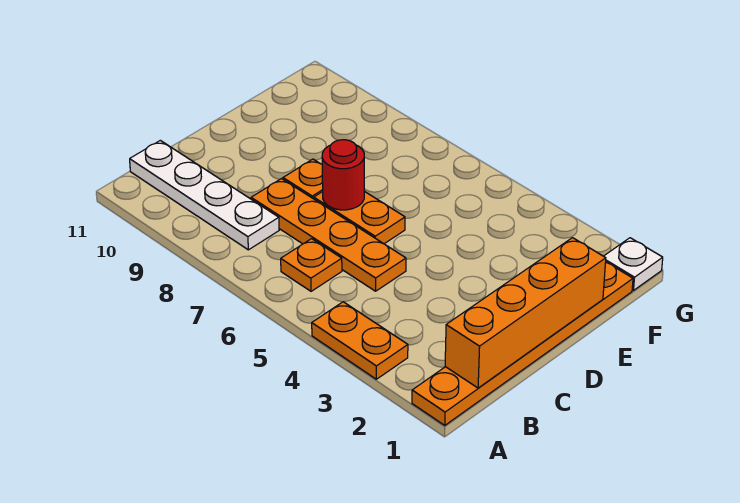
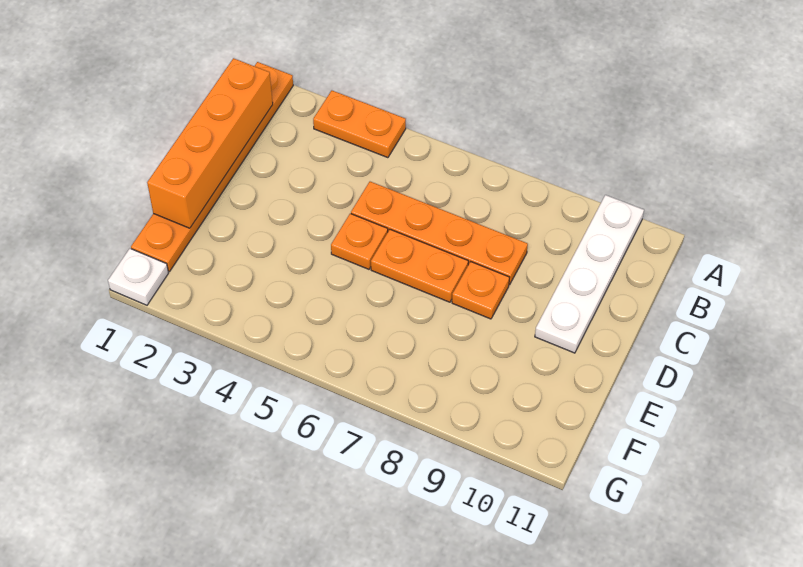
orange plate B6 level 1 -> orange plate D5 level 1
white plate B8:B11 level 1 -> white plate A10:D10 level 1
red round brick D7 level 2 -> none

